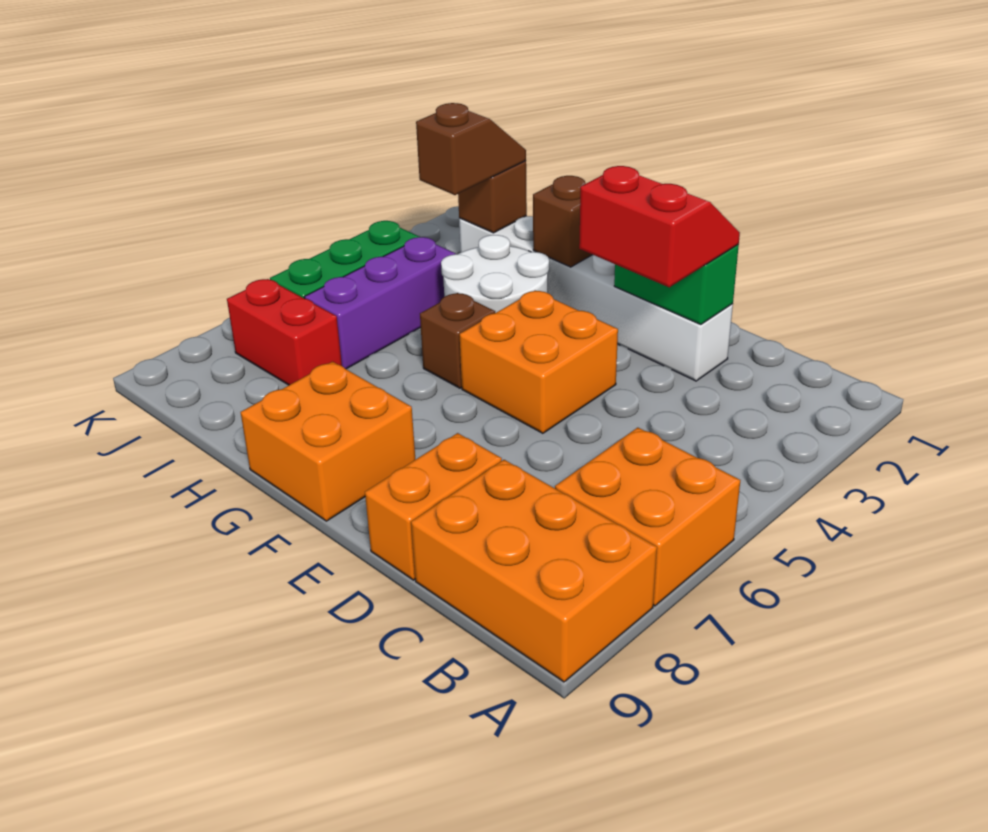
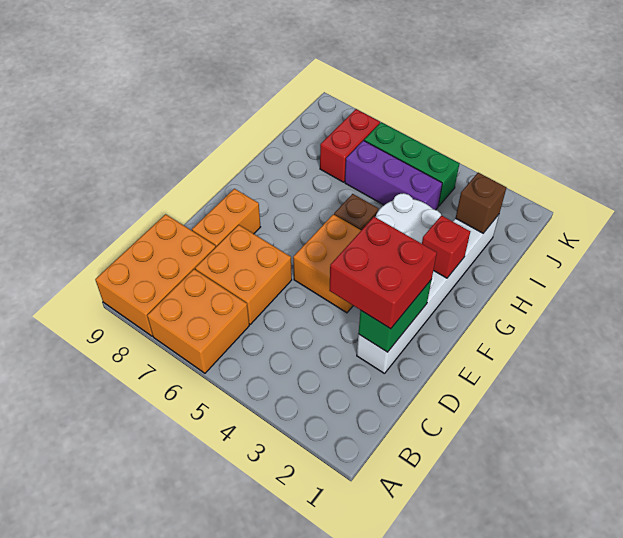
red slope D2:E3 level 3 top 3 -> red brick D2:E3 level 3
orange brick D8:D9 level 1 -> orange brick D8:E8 level 1
orange brick F8:G9 level 1 -> orange brick C6:D7 level 1
brown brick G2 level 2 -> red brick G2 level 2
brown slope I2:I3 level 3 top 3 -> none

